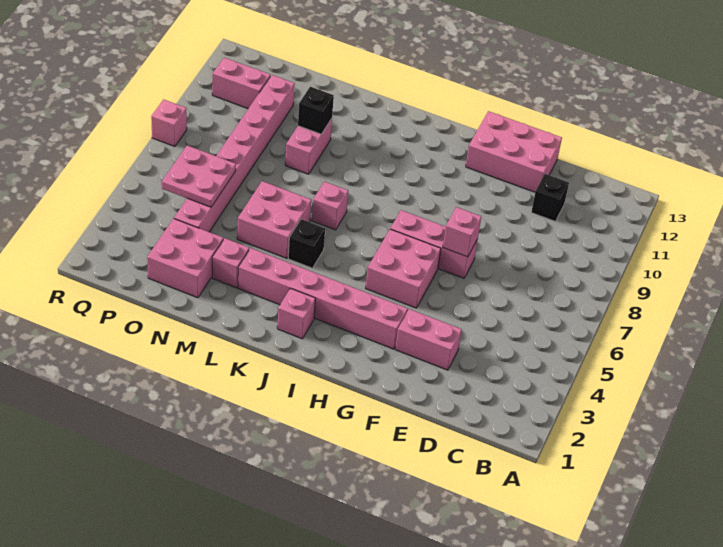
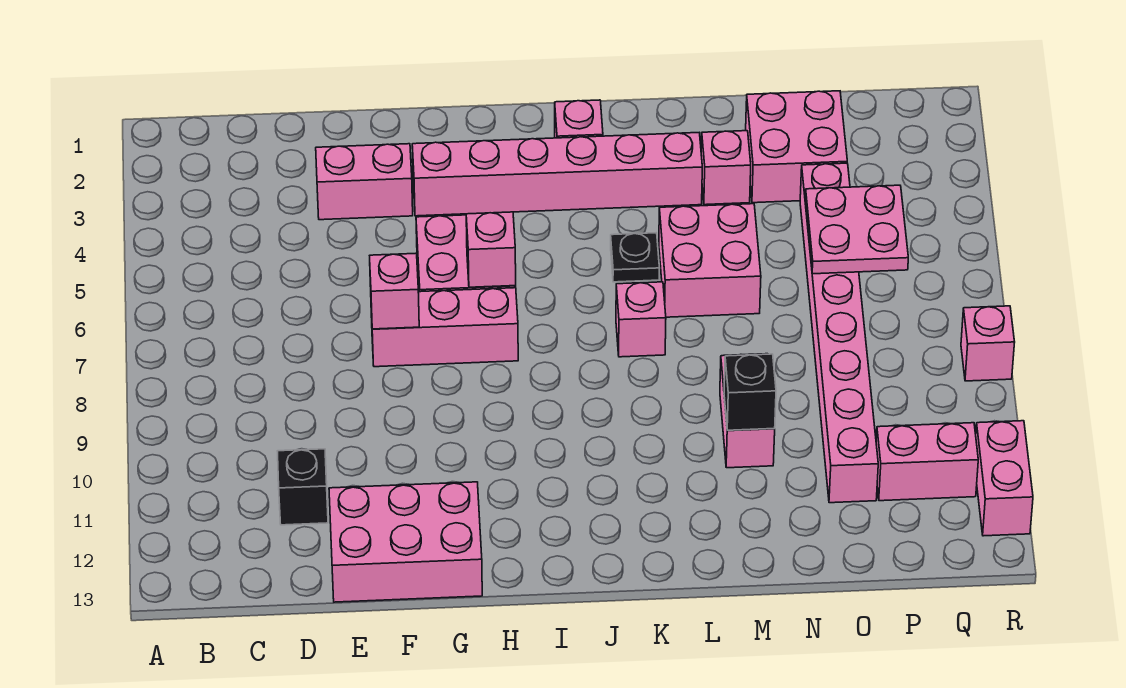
none -> pink brick H6 level 2
black brick K5 level 1 -> black plate K5 level 1
none -> pink brick R11:R12 level 1

